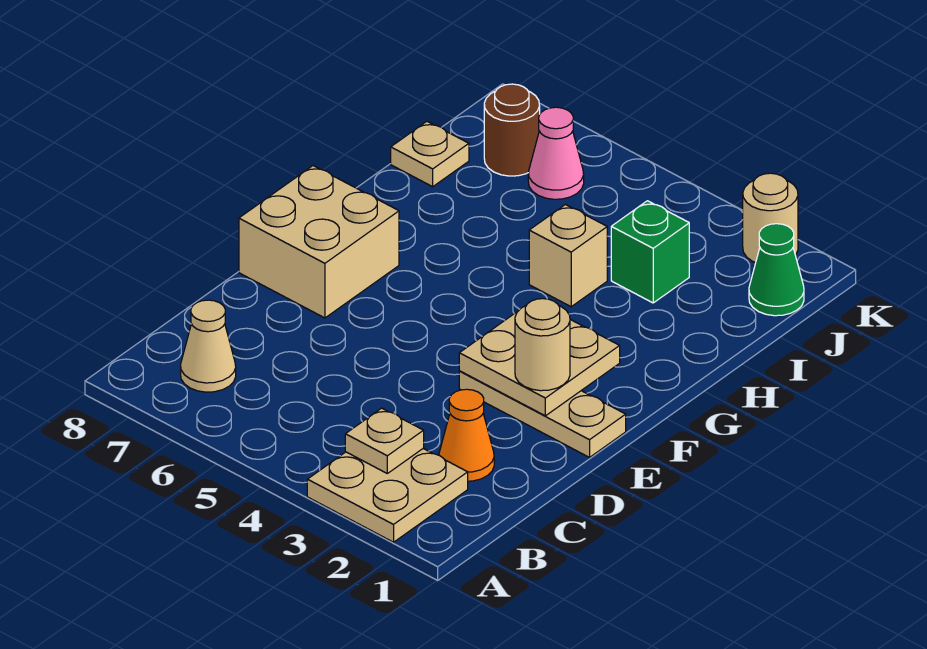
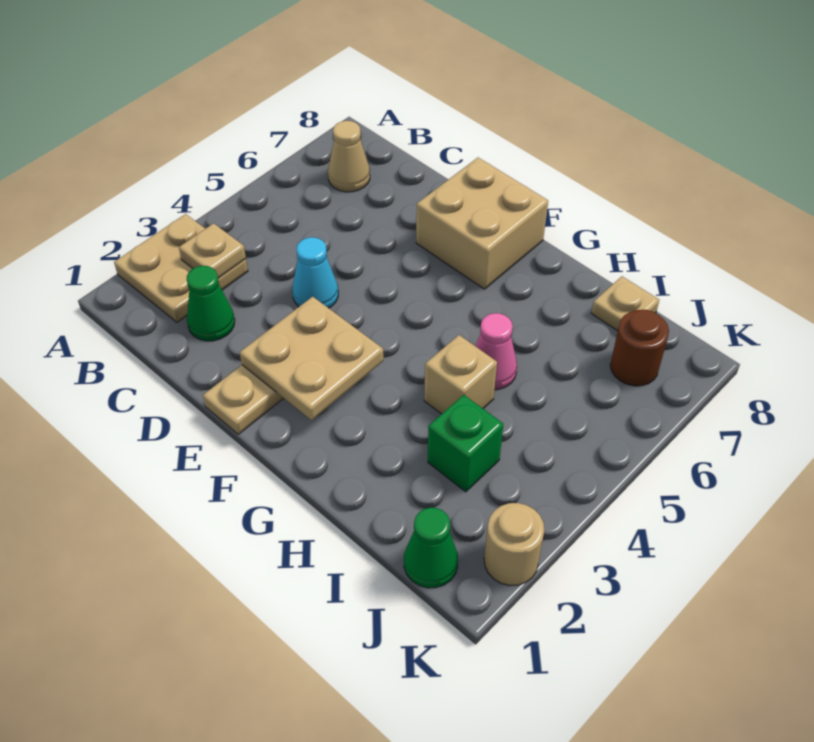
orange cone C2 level 1 -> green cone C2 level 1
none -> cyan cone D4 level 1
tan round brick E2 level 3 -> none
pink cone J6 level 1 -> pink cone H5 level 1

